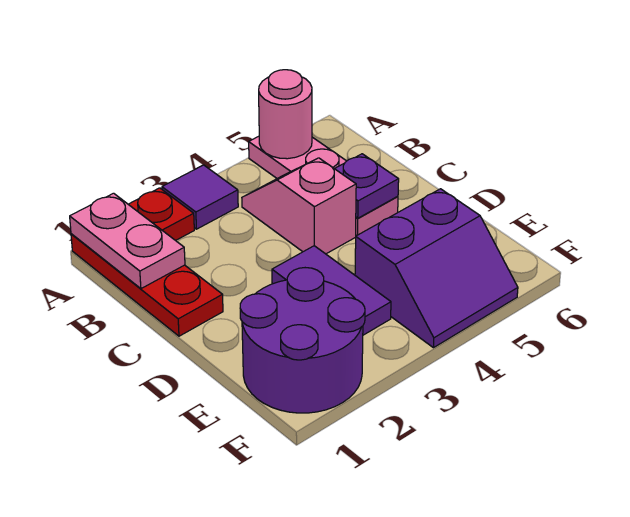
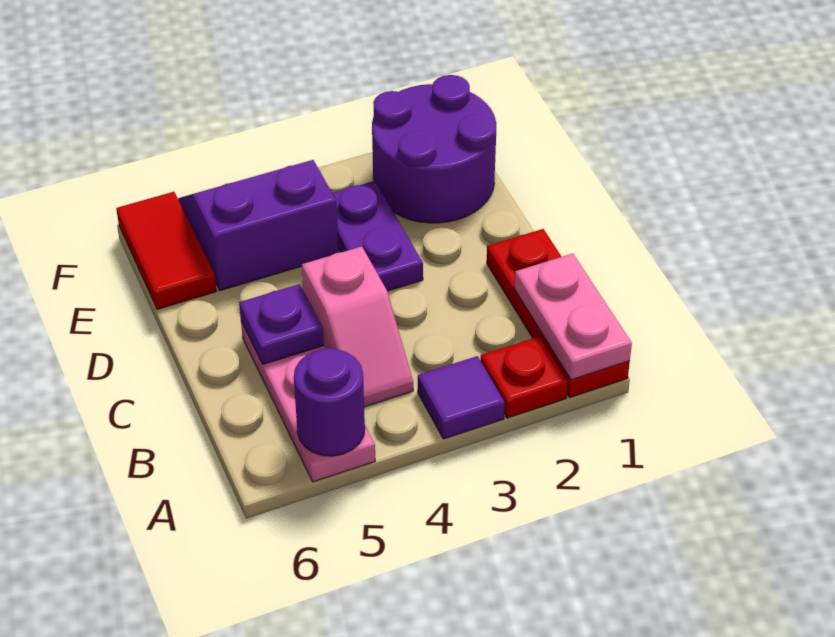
pink round brick A5 level 2 -> purple round brick A5 level 2
purple tile D3:E3 level 1 -> purple plate D3:E3 level 1
none -> red tile E6:F6 level 1

